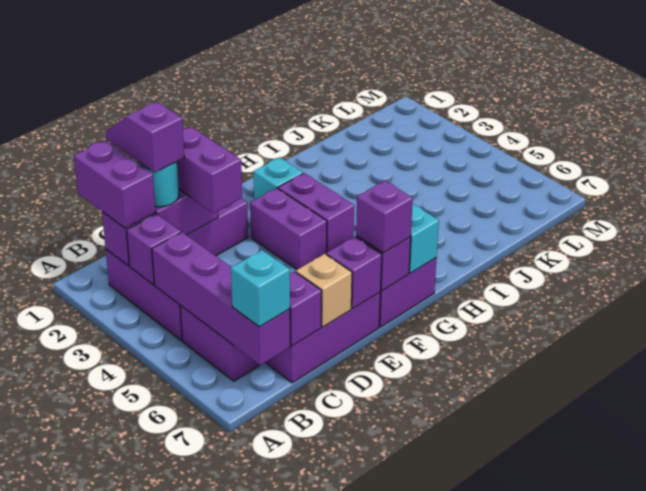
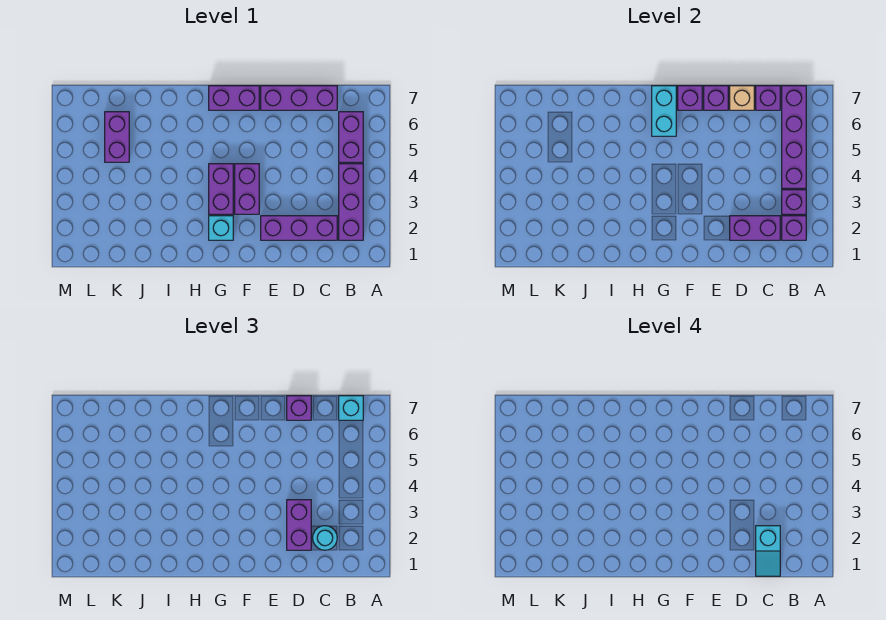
purple brick B1:B2 level 3 -> purple brick K5:K6 level 1
purple slope C1:C2 level 4 top 2 -> cyan slope C1:C2 level 4 top 2
purple brick F7 level 3 -> purple brick D7 level 3

